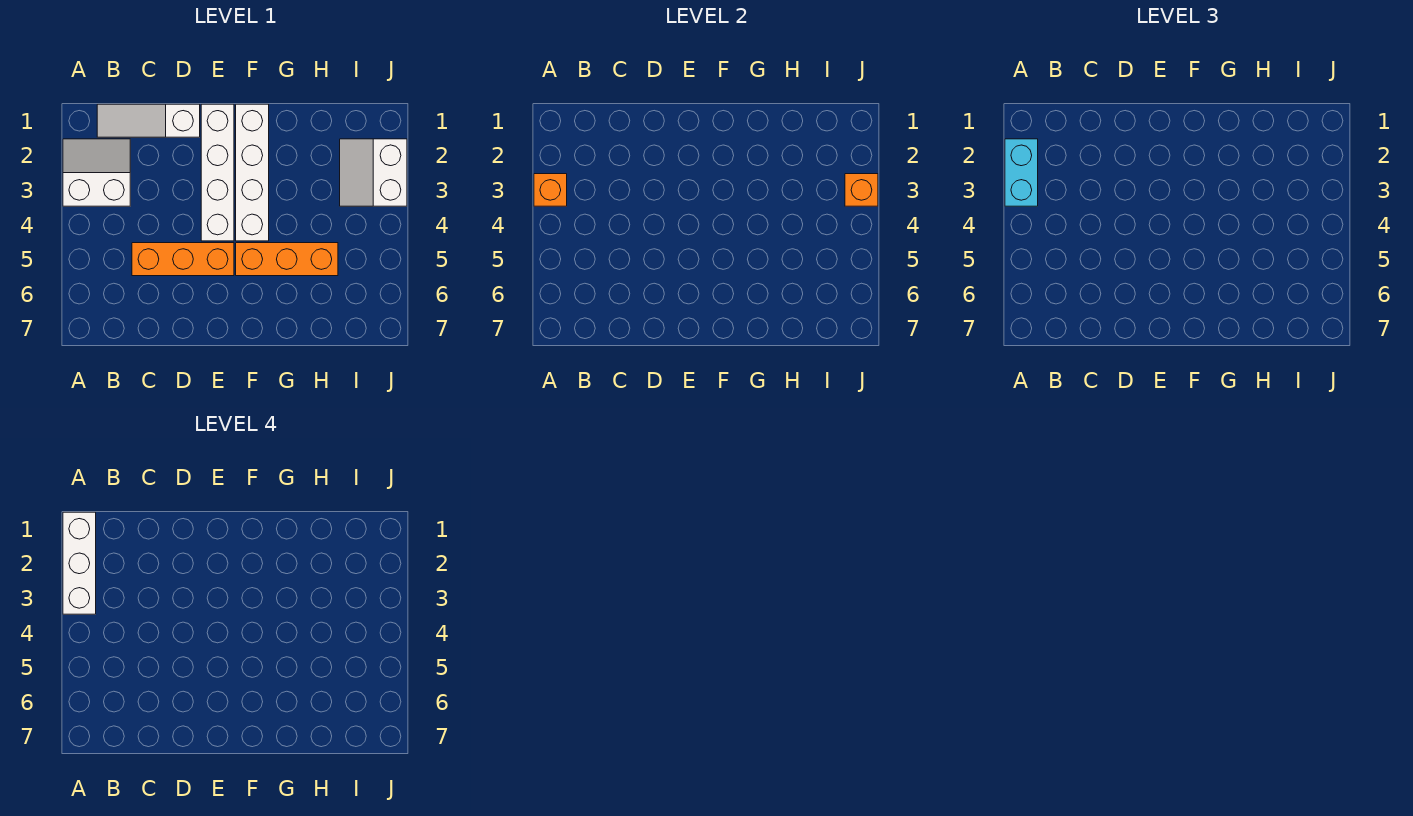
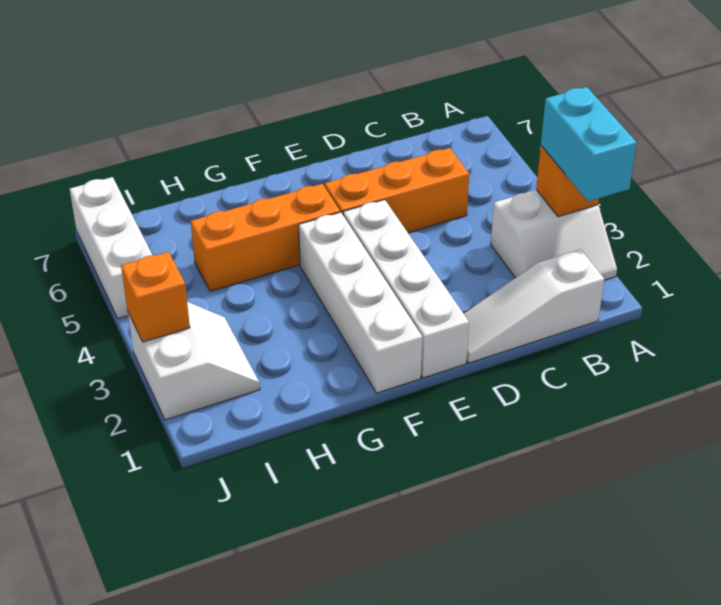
white brick A1:A3 level 4 -> white brick J5:J7 level 1
white slope B1:D1 level 1 top D -> white slope B1:D1 level 1 top B

